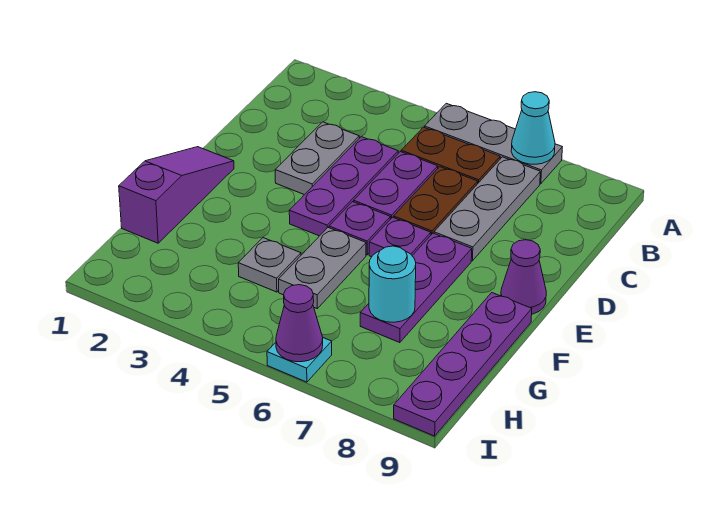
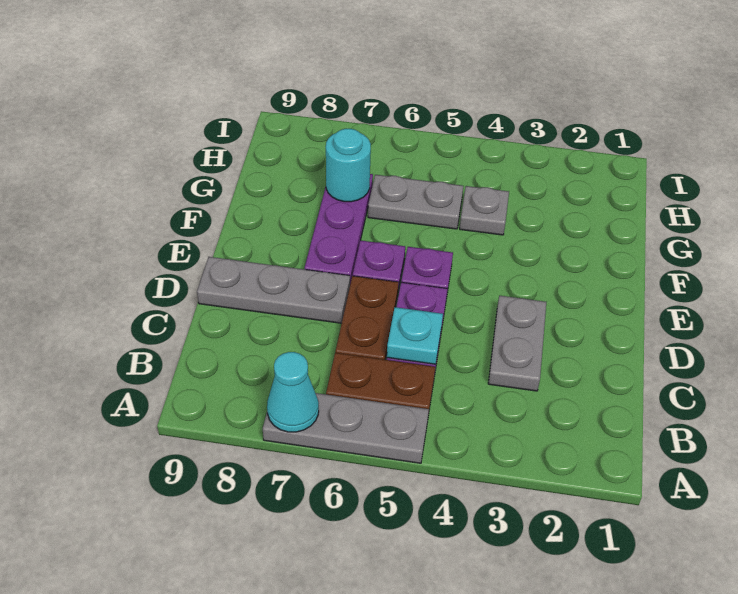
grey plate B7:D7 level 1 -> grey plate D7:D9 level 1
purple plate C4:E4 level 1 -> none
purple slope E1:G1 level 1 top G -> none
purple cone E9 level 1 -> none
grey plate F5:G5 level 1 -> grey plate G5:G6 level 1
purple plate F9:I9 level 1 -> none
cyan plate I6 level 1 -> cyan plate C5 level 2
purple cone I6 level 2 -> none

